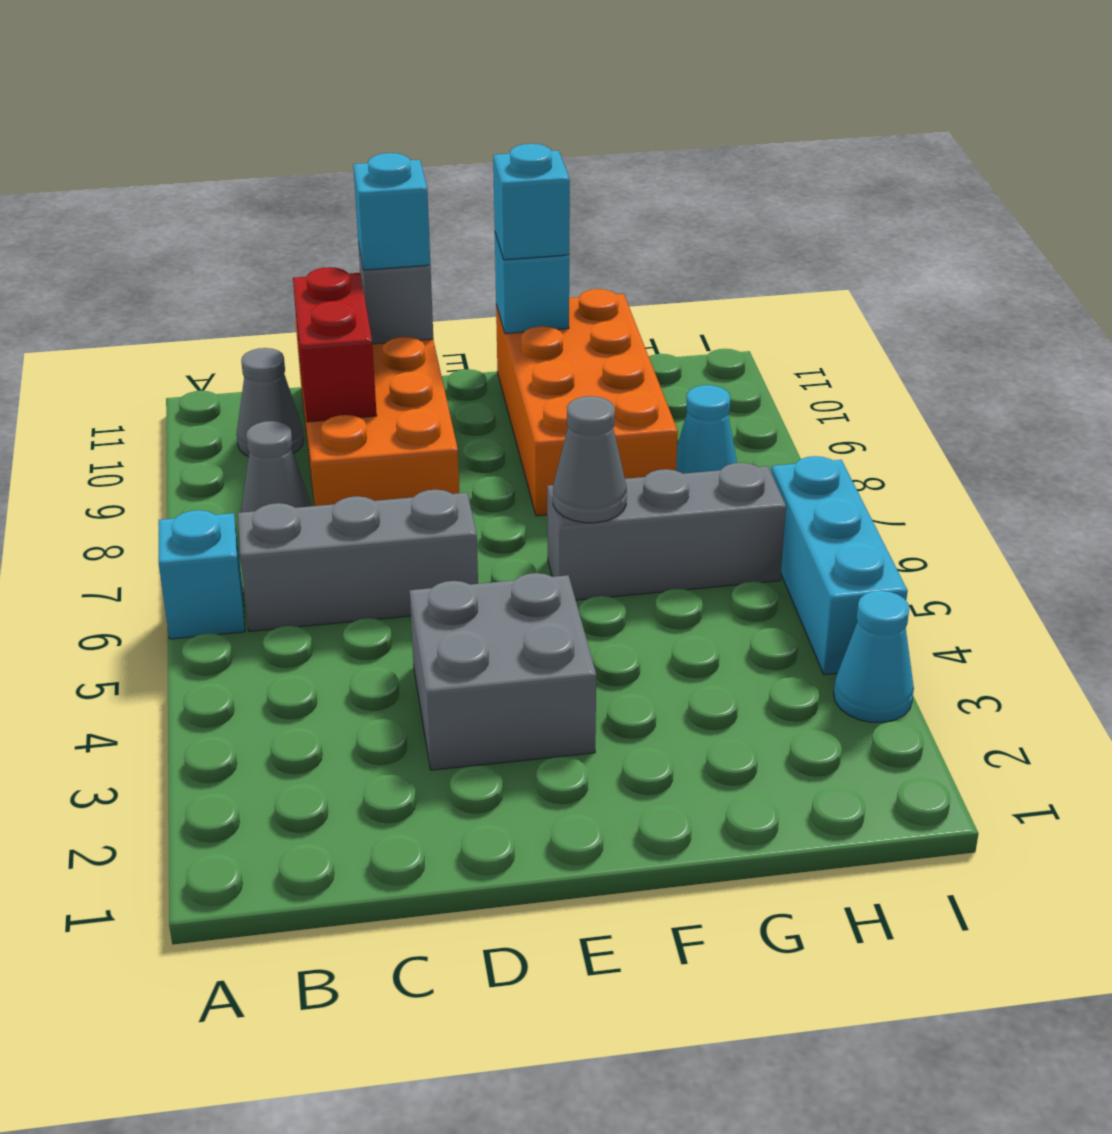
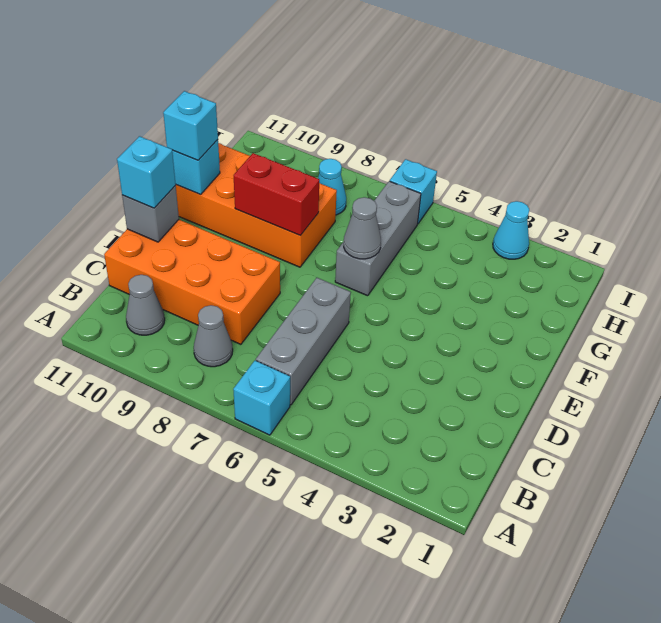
red brick C9:C10 level 2 -> red brick F8:F9 level 2
grey brick D3:E4 level 1 -> none
cyan brick I4:I6 level 1 -> cyan brick I6 level 1

